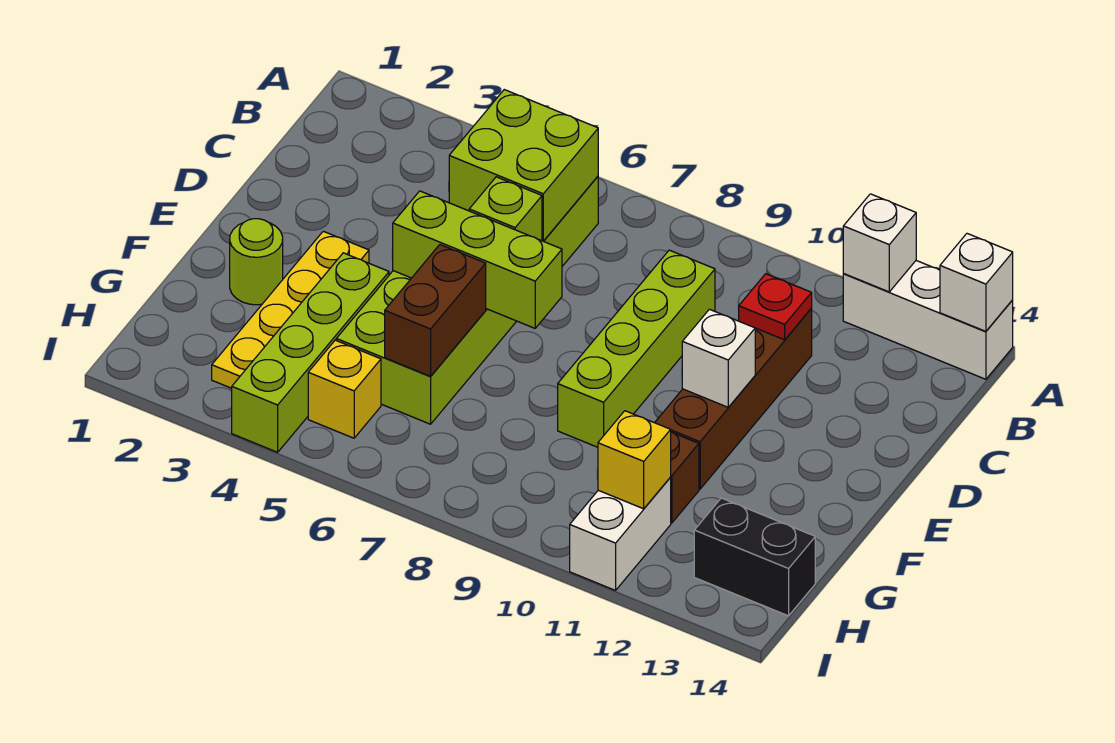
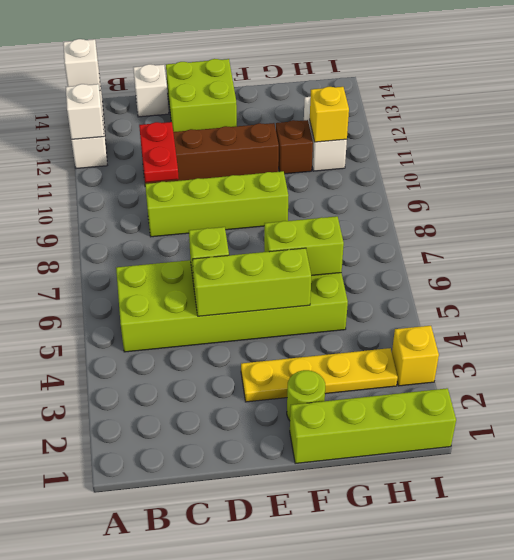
lime brick B5:C6 level 2 -> lime brick D13:E14 level 1
red plate C11 level 2 -> red plate C10:C11 level 2
lime brick E5:E7 level 2 -> lime brick D5:F5 level 2
white brick E11 level 2 -> white brick C14 level 1
lime brick F4:I4 level 1 -> lime brick F1:I1 level 1
brown brick F6:G6 level 2 -> lime brick F6:G6 level 2
yellow brick H5 level 1 -> yellow brick I3 level 1
white brick H11:I11 level 1 -> white brick H11:H12 level 1
black brick H13:H14 level 1 -> none

